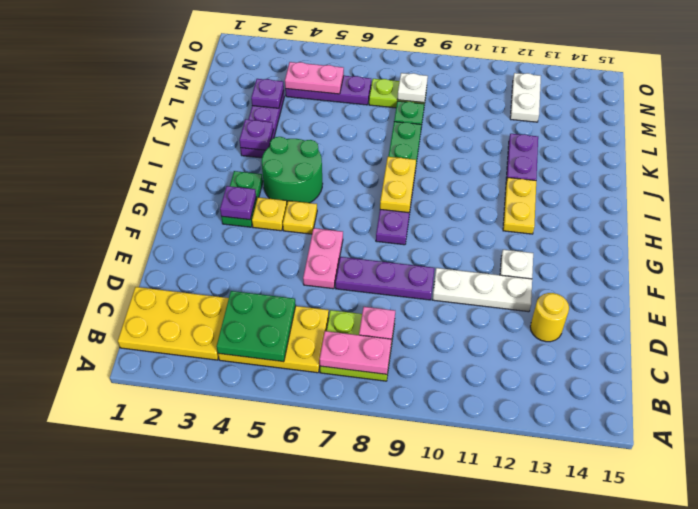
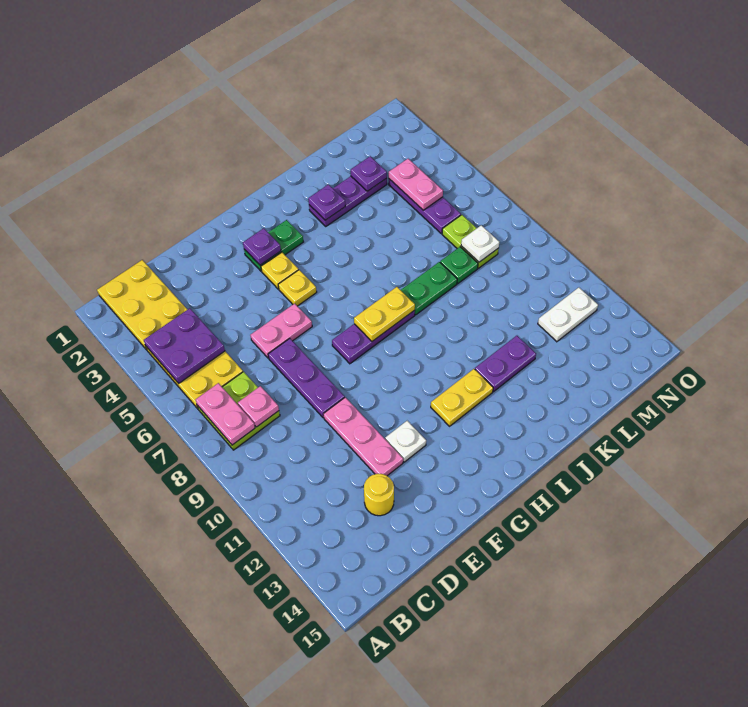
green plate B4:C5 level 2 -> purple plate B4:C5 level 2
white plate E10:E12 level 1 -> pink plate E10:E12 level 1
green round brick H4:I5 level 1 -> none

